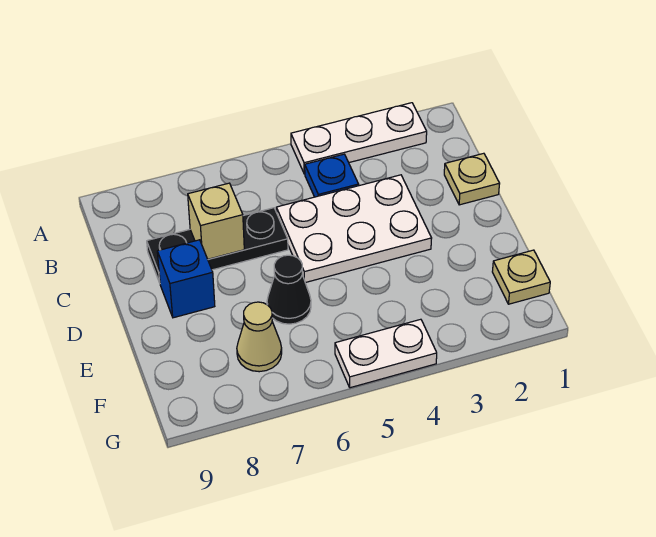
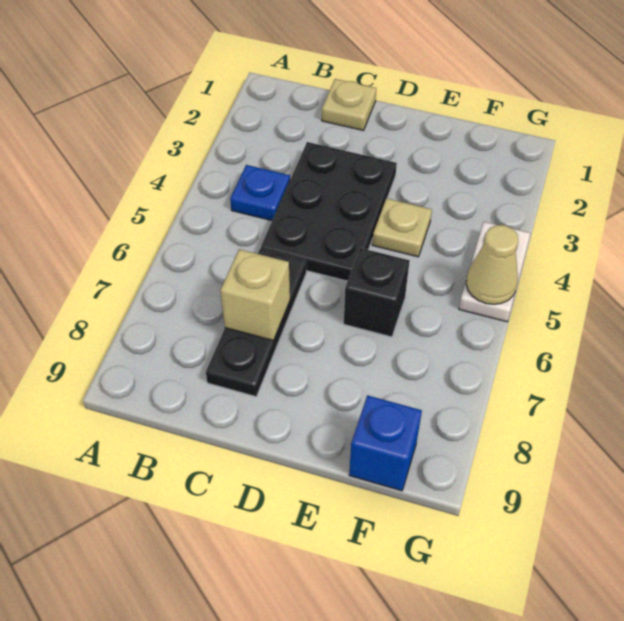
white plate A2:A4 level 1 -> none
white plate C3:D5 level 1 -> black plate C3:D5 level 1
blue brick D8 level 1 -> blue brick F9 level 1
black cone E6 level 1 -> black brick E6 level 1
tan plate F1 level 1 -> tan plate E4 level 1
tan cone F7 level 1 -> tan cone G5 level 2

